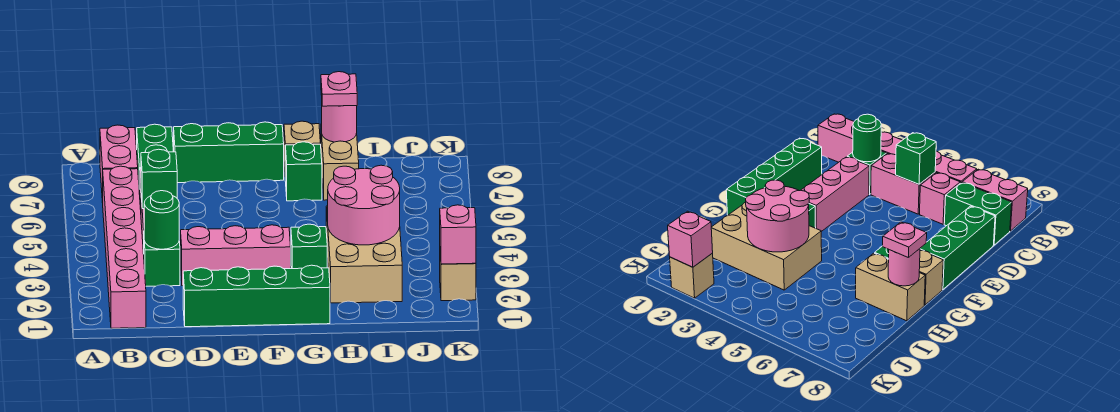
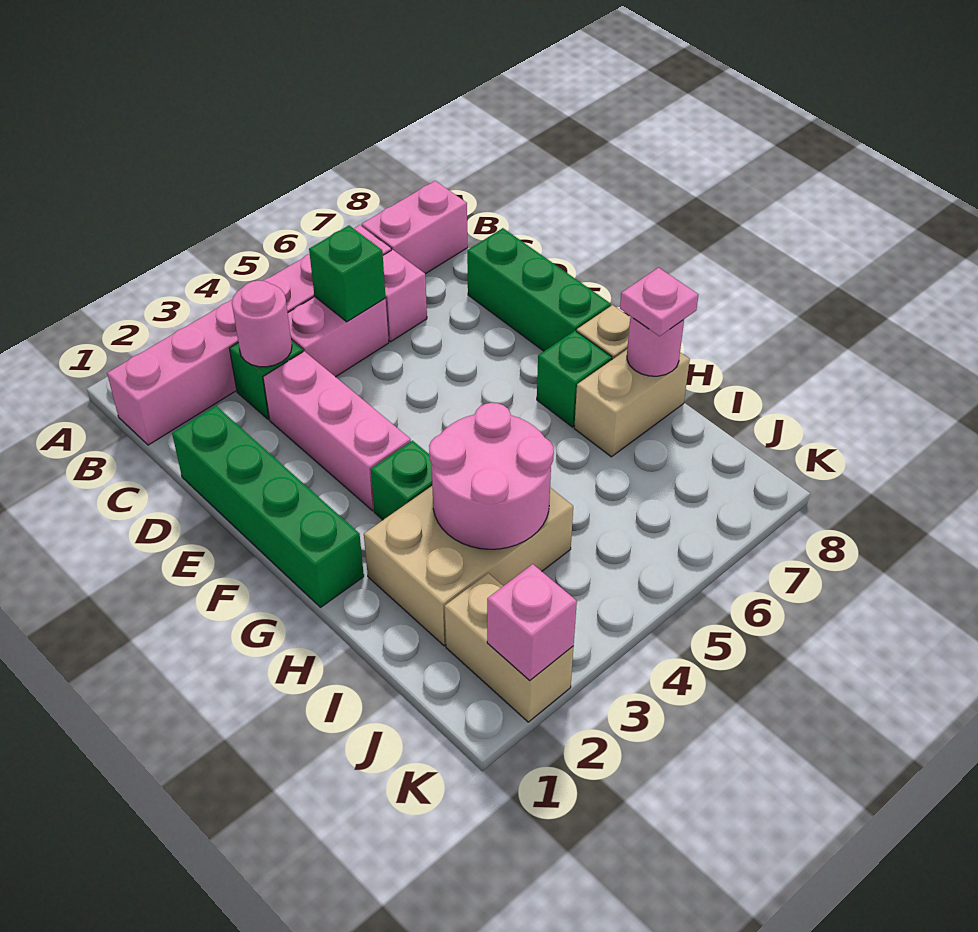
green round brick C3 level 2 -> pink round brick C3 level 2
green brick C7:C8 level 1 -> none
tan brick K2 level 1 -> tan brick J2:K2 level 1

